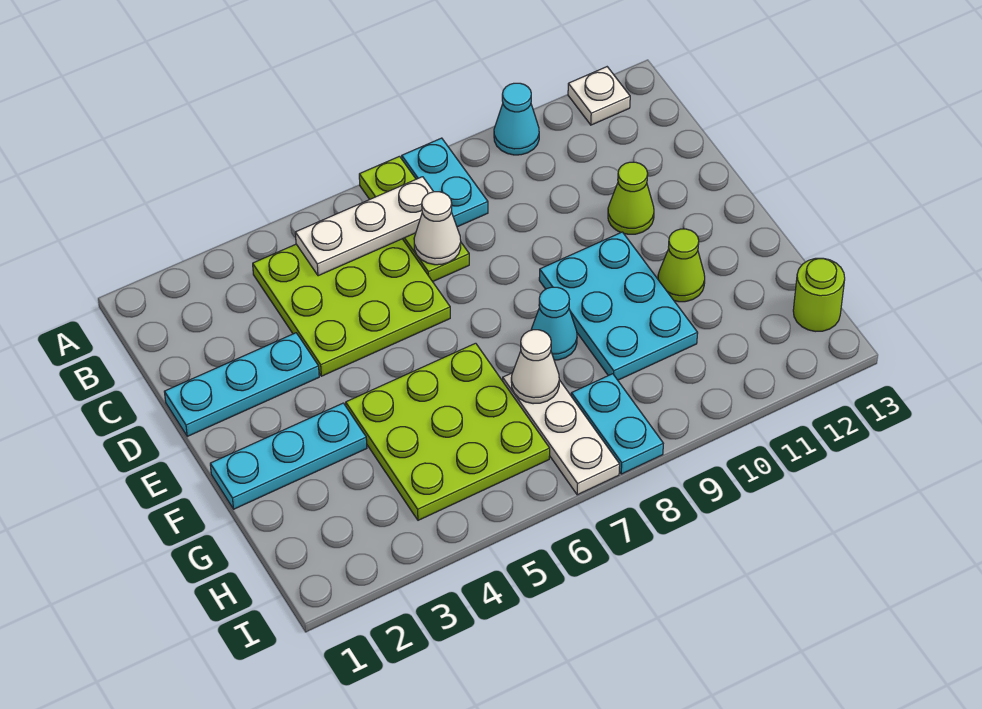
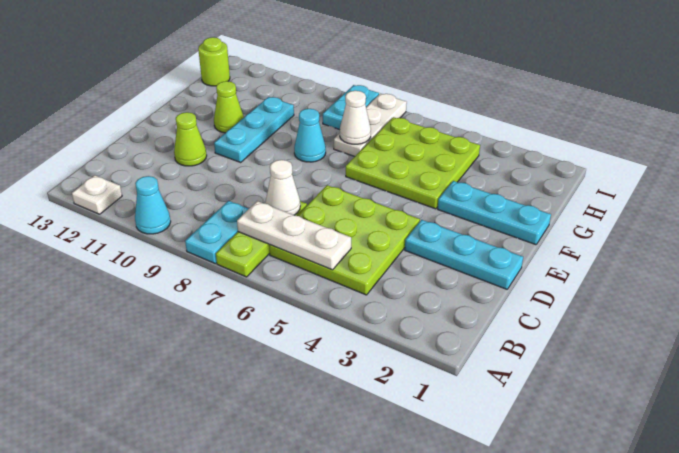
cyan plate E9:G10 level 1 -> cyan plate E10:G10 level 1

